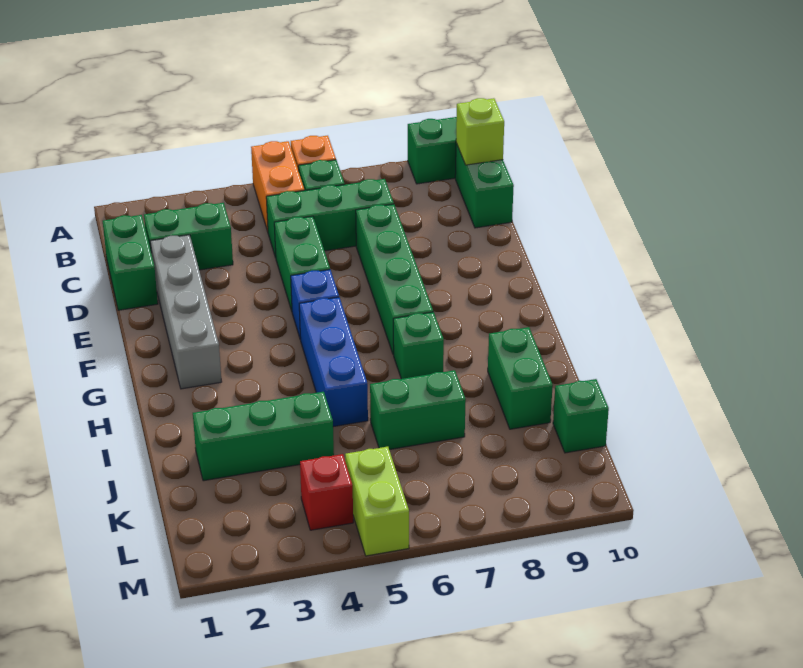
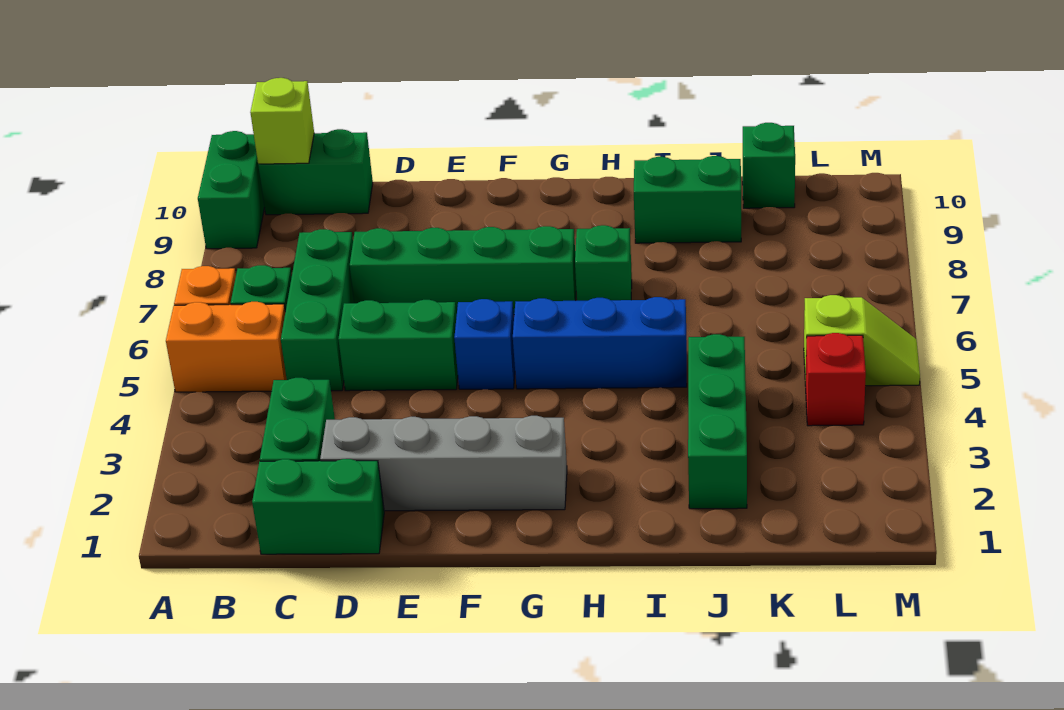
green brick J6:J7 level 1 -> none
lime brick L5:M5 level 1 -> lime slope L5:M5 level 1 top L

